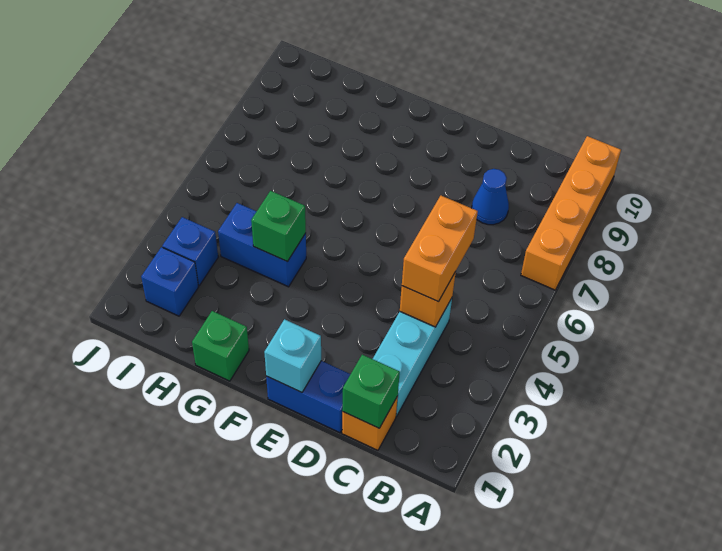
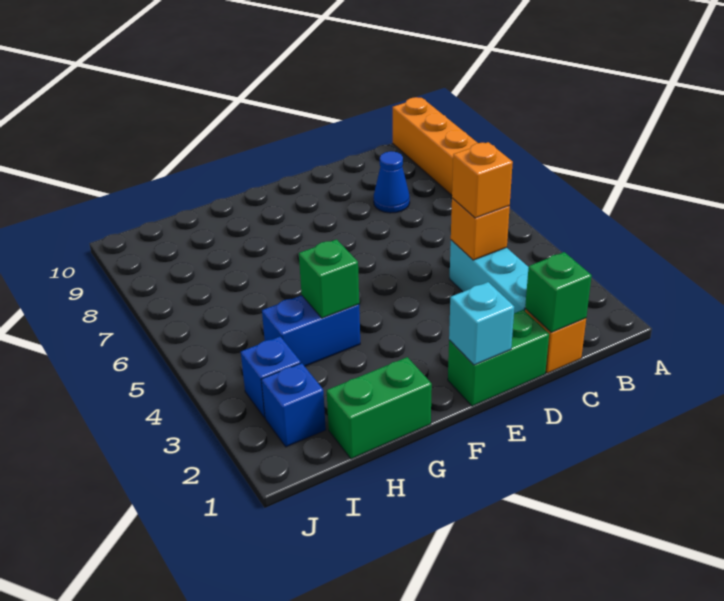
orange brick C4:C5 level 3 -> orange brick C4 level 3
blue brick D1:E1 level 1 -> green brick D1:E1 level 1
green brick G1 level 1 -> green brick G1:H1 level 1

